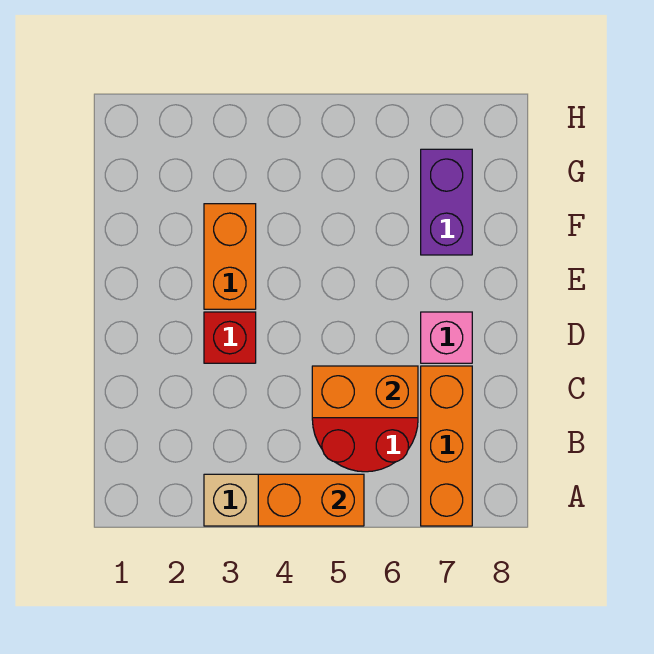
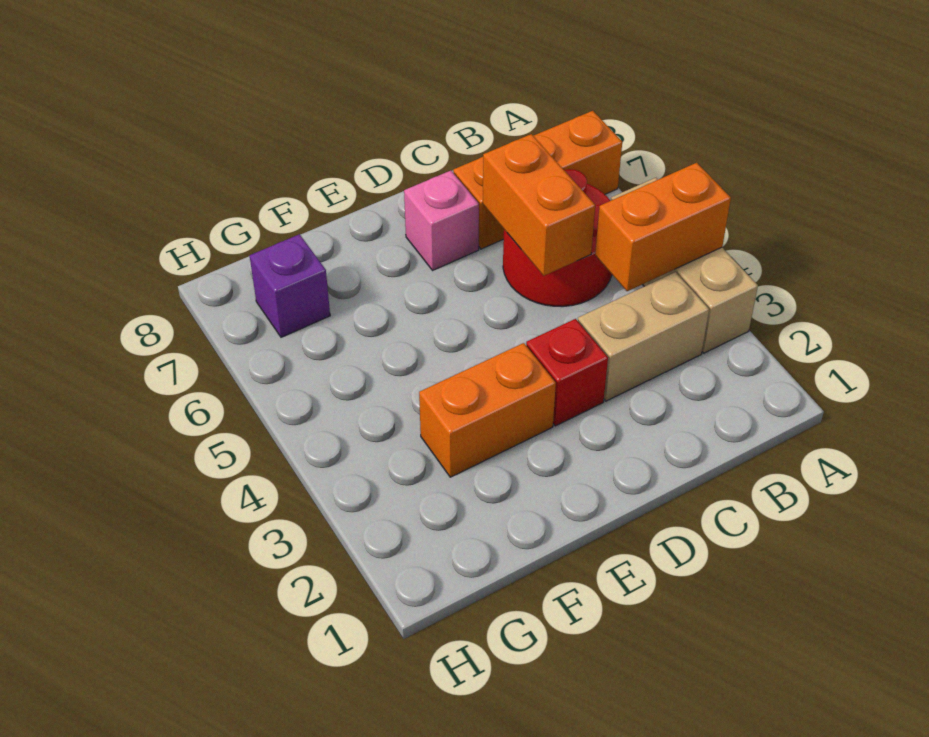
orange brick A4:A5 level 2 -> orange brick A4:B4 level 2
none -> tan brick B3:C3 level 1
purple brick F7:G7 level 1 -> purple brick G7 level 1

